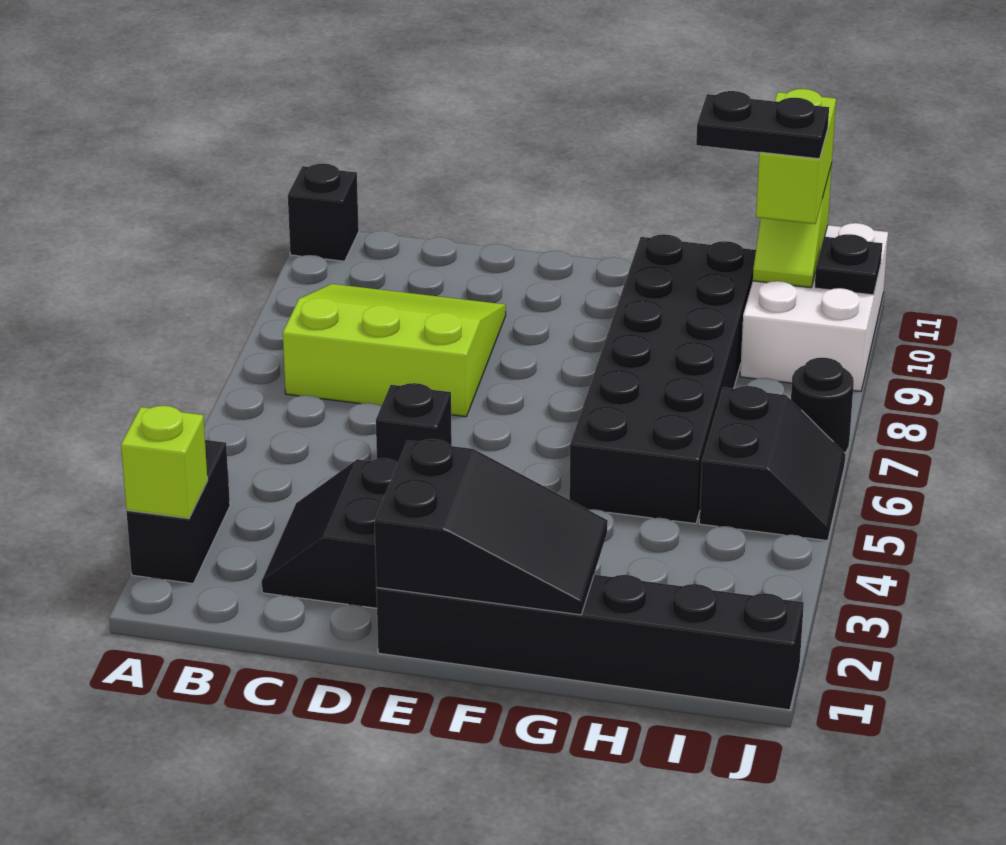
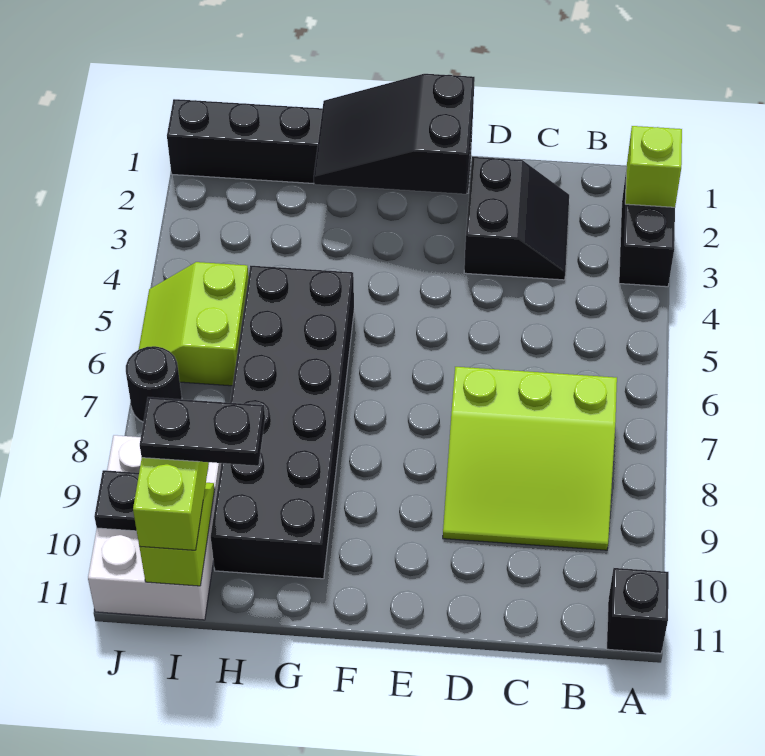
black brick D5 level 1 -> none
black slope I5:J6 level 1 top I -> lime slope I5:J6 level 1 top I

